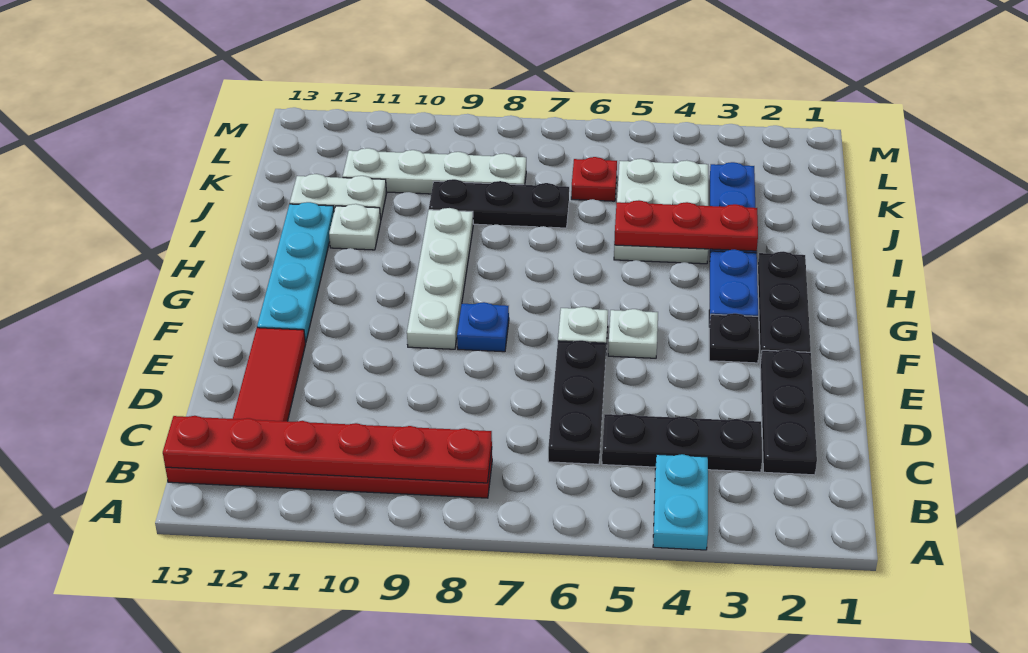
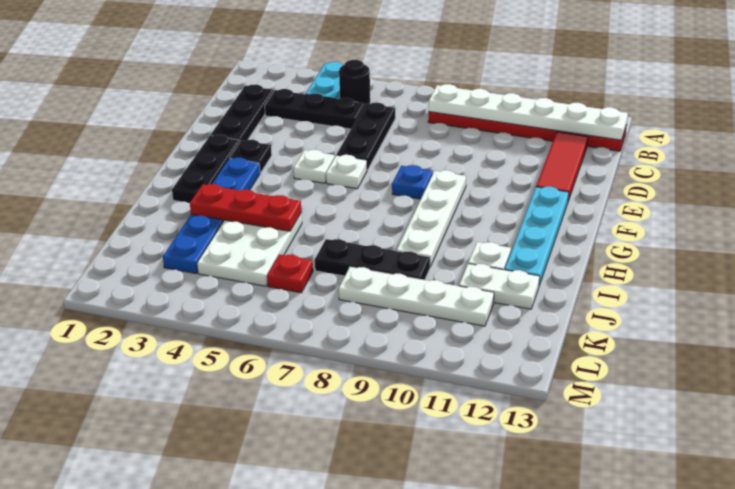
none -> black round brick B5 level 1
red plate B8:B13 level 2 -> white plate B8:B13 level 2

